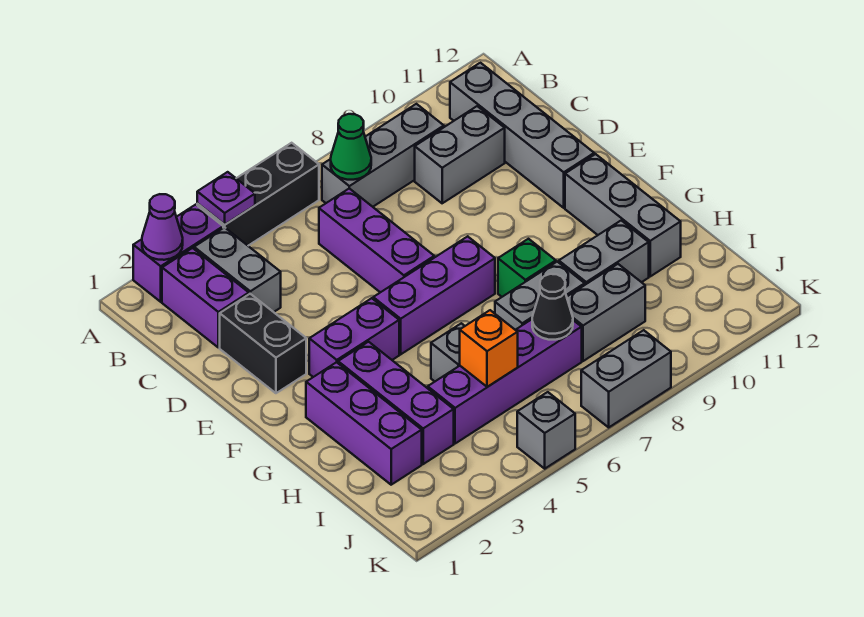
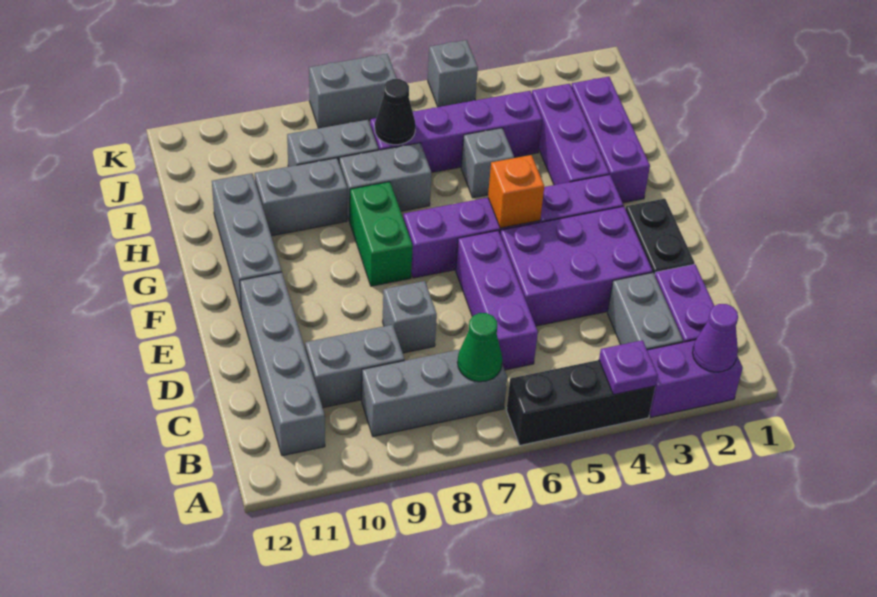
none -> purple brick D3:E5 level 1
none -> grey brick D8 level 1
green brick G8 level 1 -> green brick F8:G8 level 1
orange brick I5 level 2 -> orange brick F5 level 2

